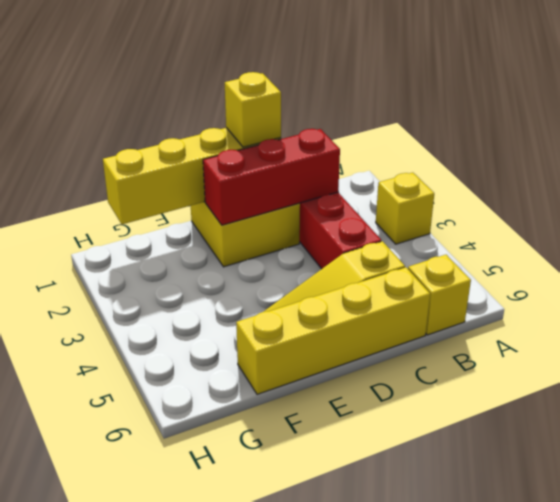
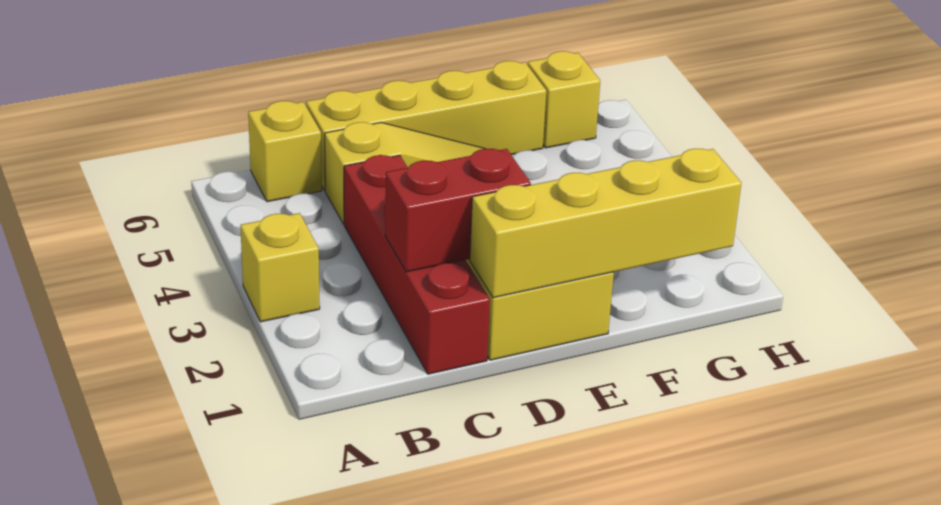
red brick C2:E2 level 2 -> red brick C2:D2 level 2
yellow brick D1 level 3 -> yellow brick G6 level 1

